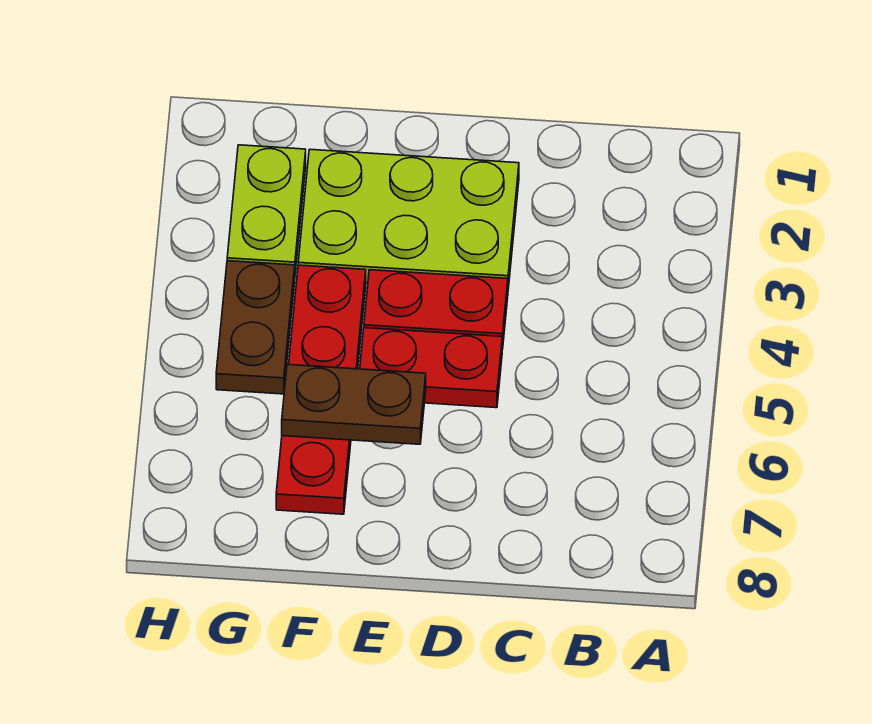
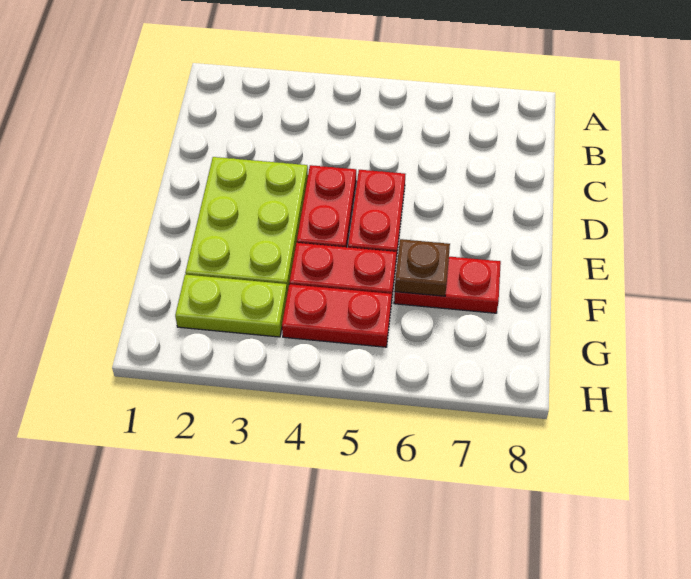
brown plate E6:F6 level 2 -> brown plate F6 level 2
brown plate G4:G5 level 1 -> red plate G4:G5 level 1

